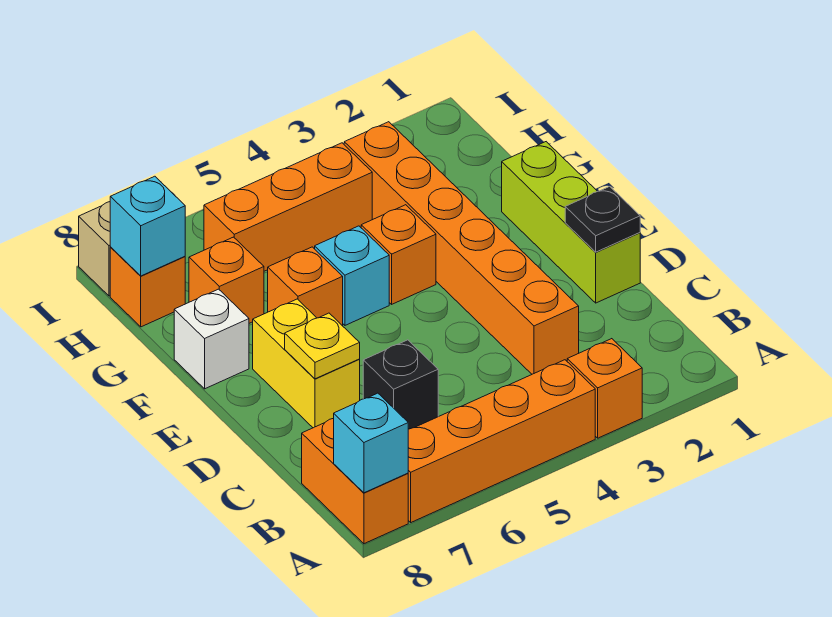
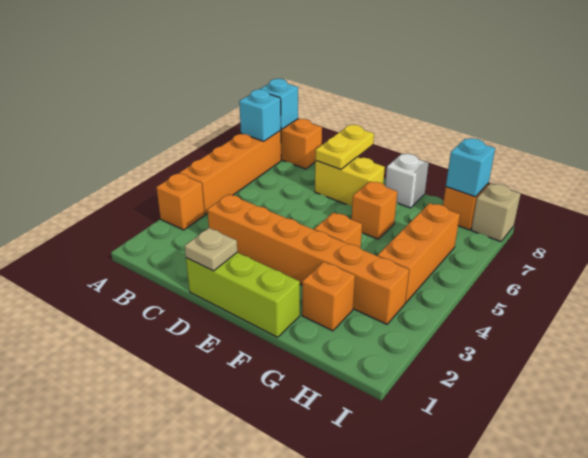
black brick C6 level 1 -> none
black plate D1 level 2 -> tan plate D1 level 2
yellow plate D7 level 2 -> yellow plate D7:D8 level 2
cyan brick F5 level 1 -> cyan brick A7 level 2
orange brick G7 level 1 -> orange brick G2 level 1

